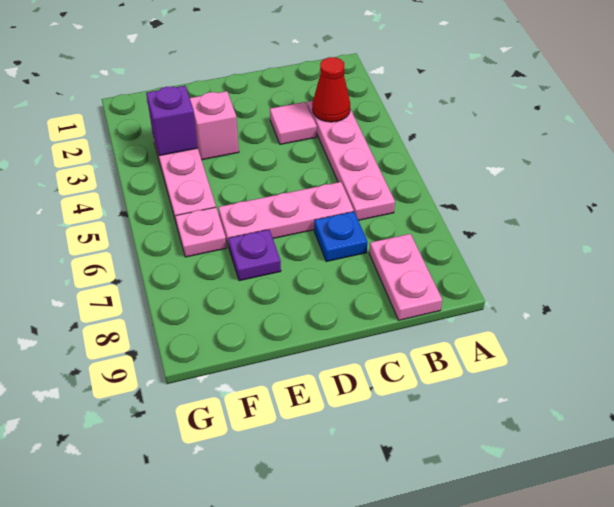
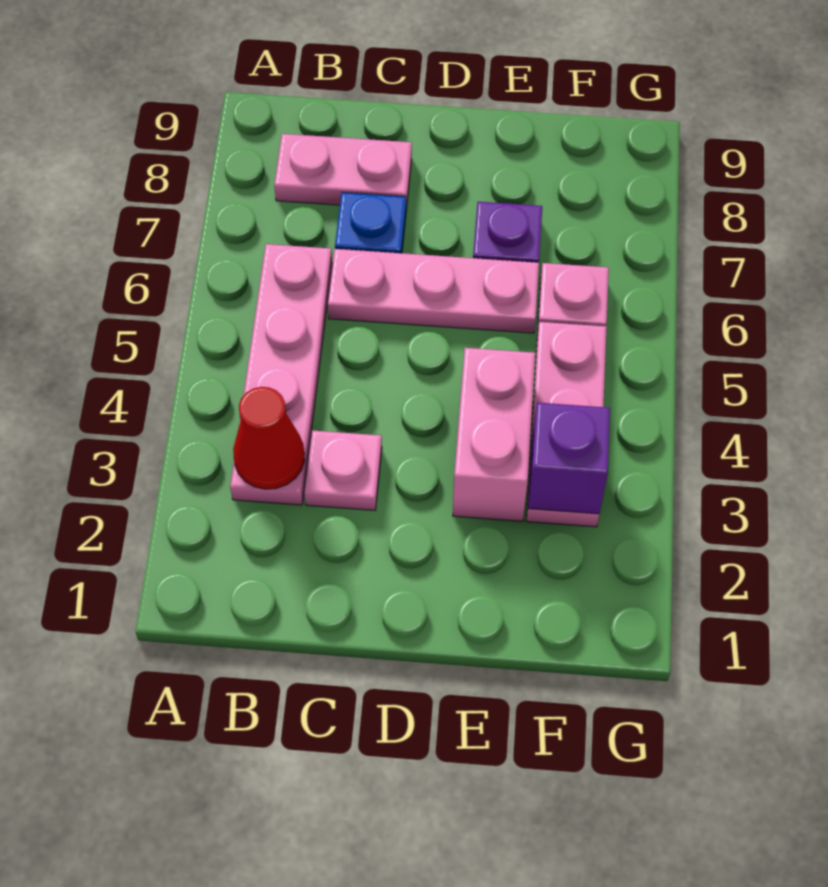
pink plate B8:B9 level 1 -> pink plate B8:C8 level 1
pink tile C3 level 1 -> pink plate C3 level 1
pink brick E3 level 1 -> pink brick E3:E4 level 1

